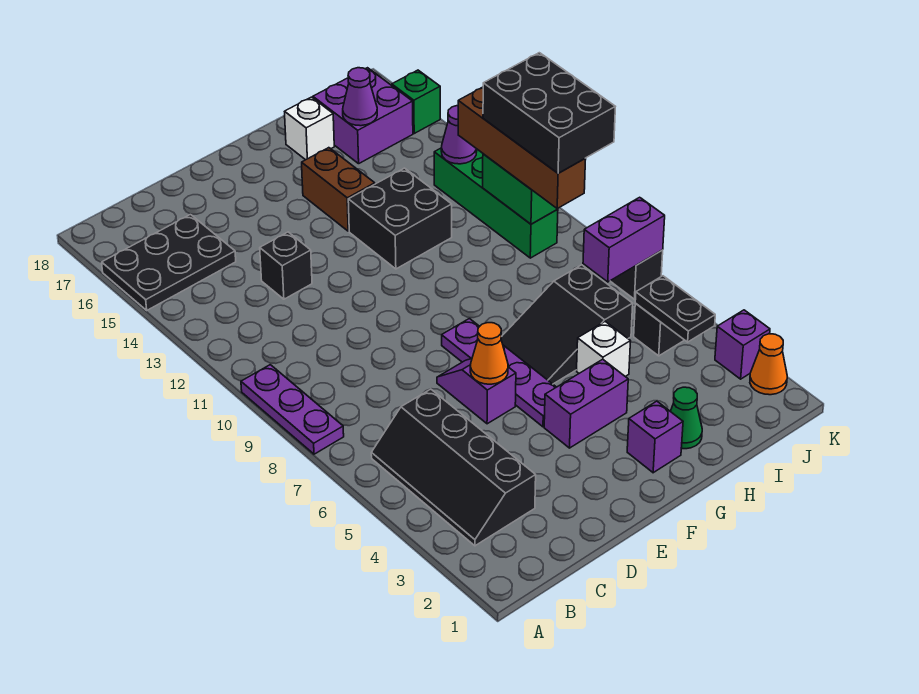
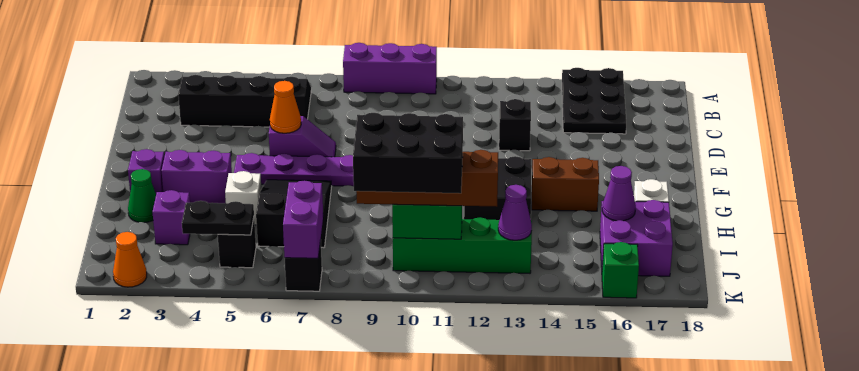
purple plate A8:A10 level 1 -> purple brick A8:A10 level 1
purple brick F4:G4 level 1 -> purple brick G3:G4 level 1
purple brick K3 level 1 -> purple brick I3 level 1

